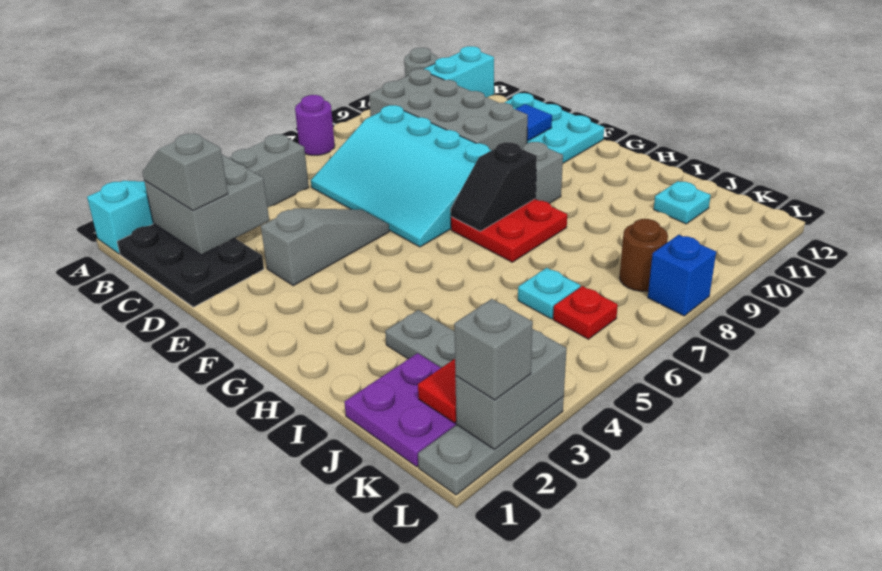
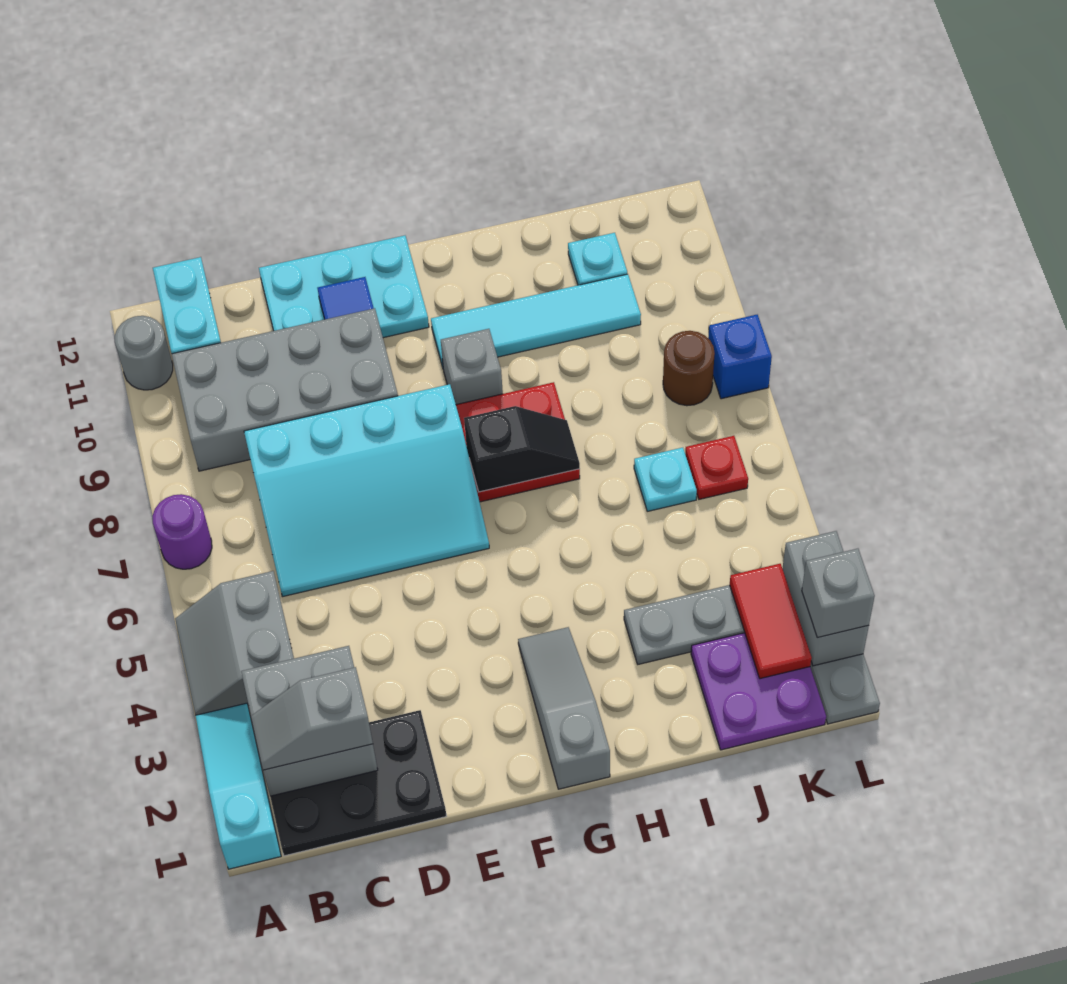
grey slope E3:E5 level 1 top 3 -> grey slope G1:G3 level 1 top 1
black slope G7:G8 level 2 top 8 -> black slope G7:H7 level 2 top G
none -> cyan tile G10:J10 level 1

